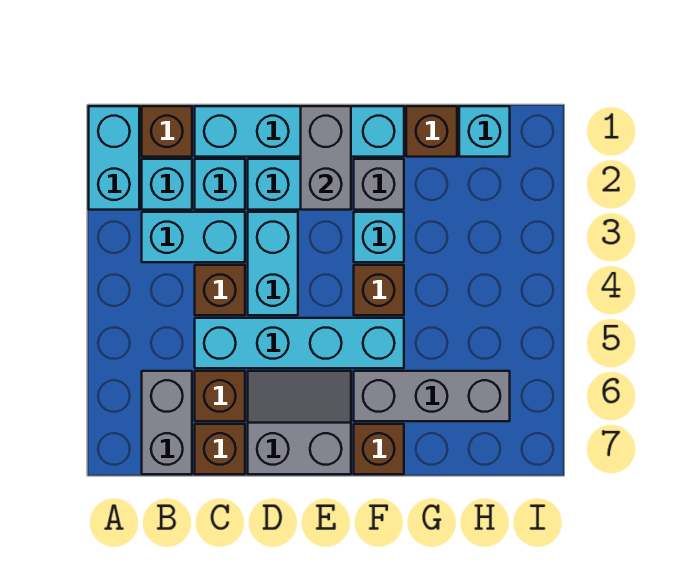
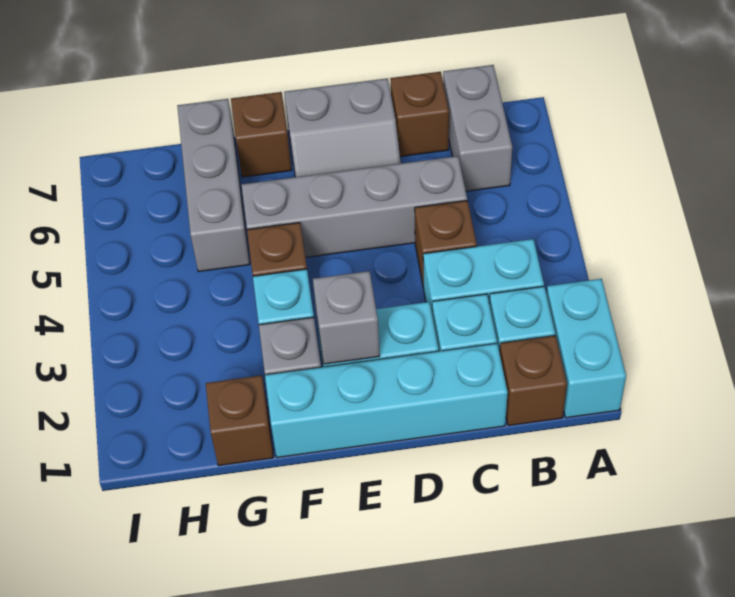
cyan brick C5:F5 level 1 -> grey brick C5:F5 level 1
brown brick C6 level 1 -> none
cyan brick D3:D4 level 1 -> none
grey brick E1:E2 level 2 -> grey brick E2 level 2
grey brick F6:H6 level 1 -> grey brick G5:G7 level 1
cyan brick H1 level 1 -> none

